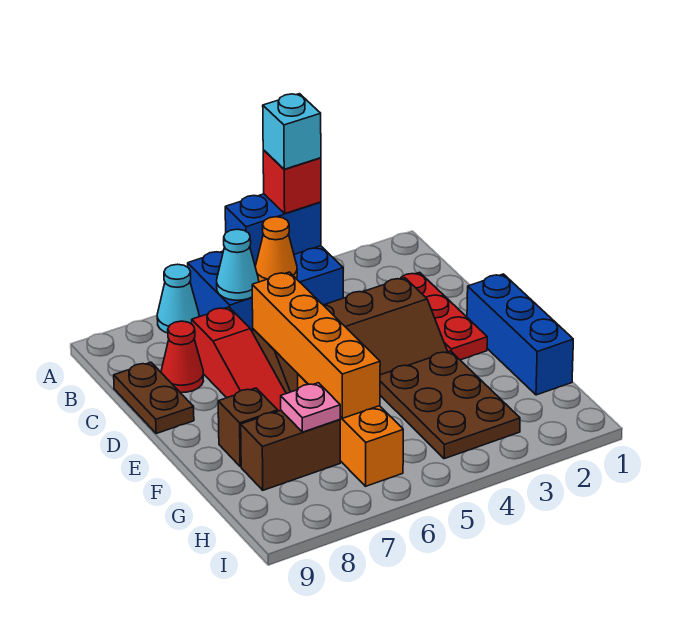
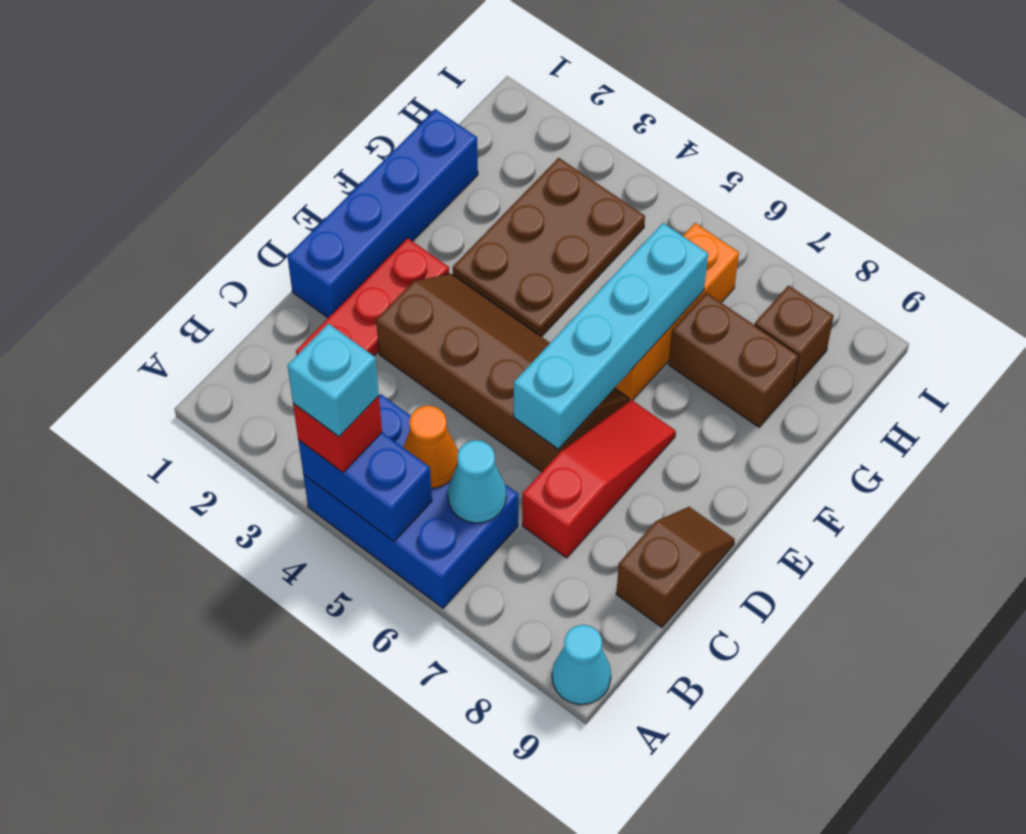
cyan cone A7 level 1 -> cyan cone A9 level 1
red cone C8 level 1 -> none
brown plate C9:D9 level 1 -> brown slope C9:D9 level 1 top C
orange brick D6:G6 level 2 -> cyan brick D6:G6 level 2
blue brick E1:G1 level 1 -> blue brick D1:G1 level 1
brown brick F8 level 1 -> brown brick H8 level 1
pink plate G7 level 2 -> none

